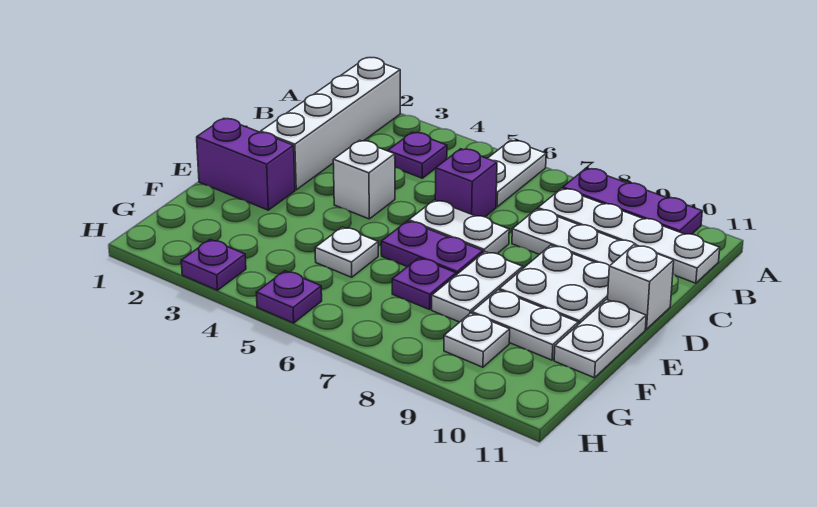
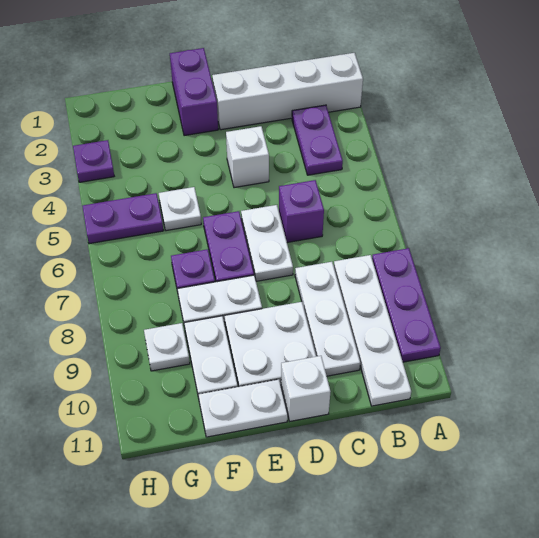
white plate A6:B6 level 1 -> none
purple plate B4 level 1 -> purple plate B3:B4 level 1
purple plate H5 level 1 -> purple plate G5:H5 level 1

